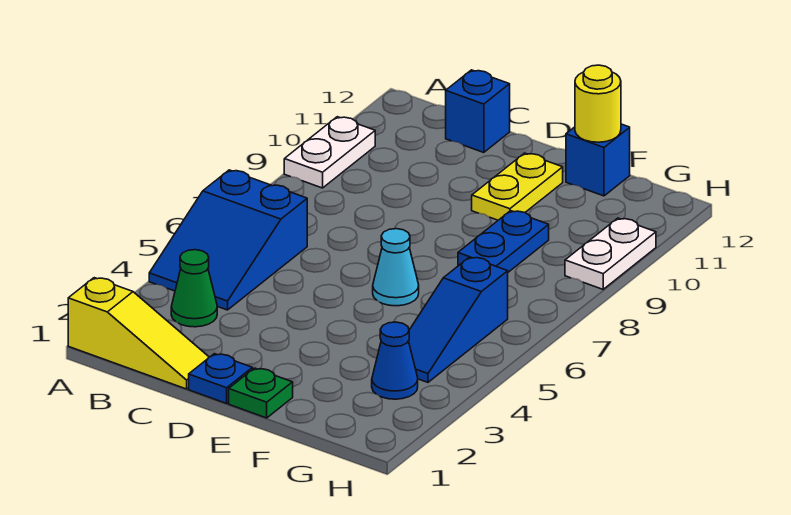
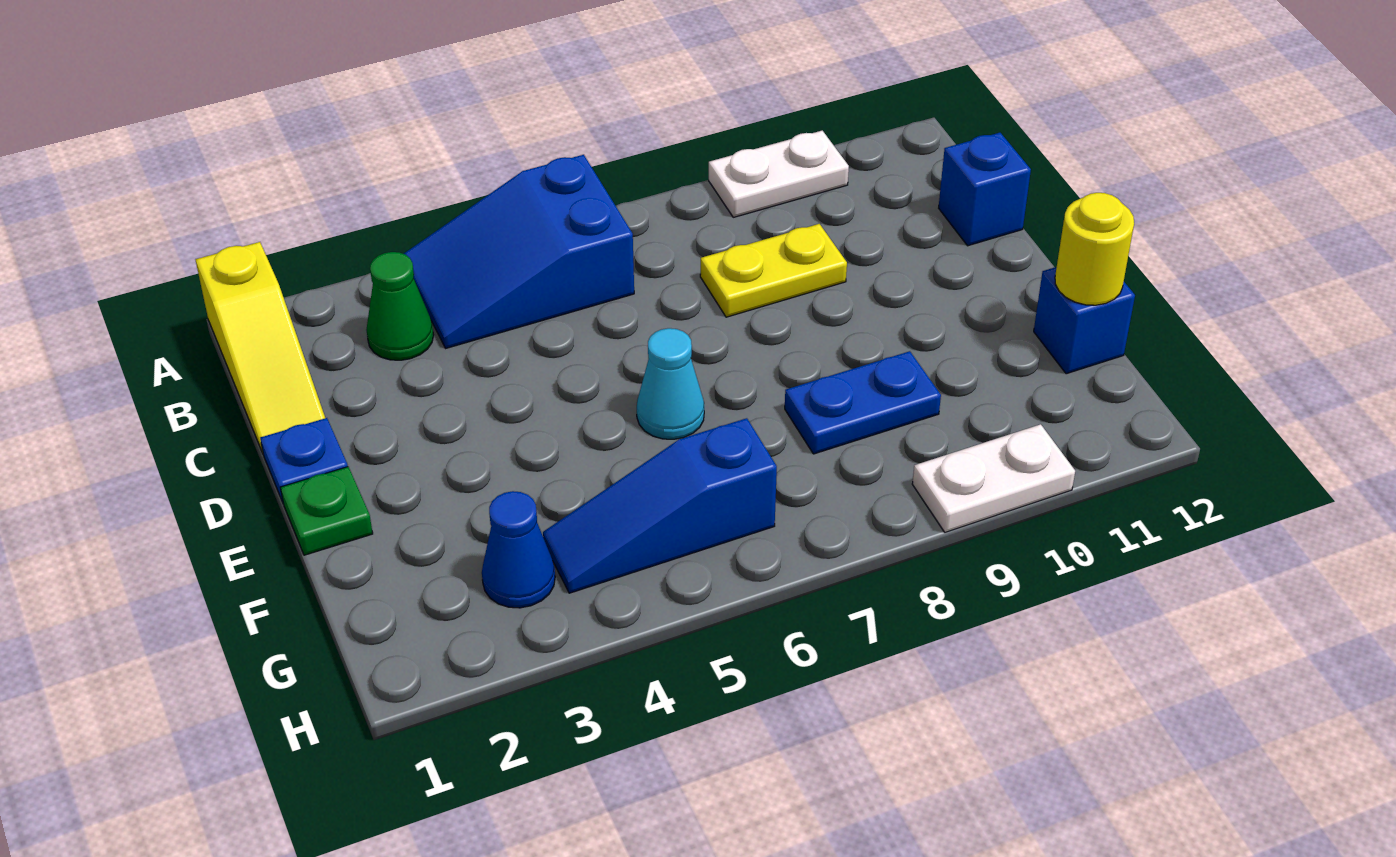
yellow plate E10:E11 level 1 -> yellow plate C8:C9 level 1

